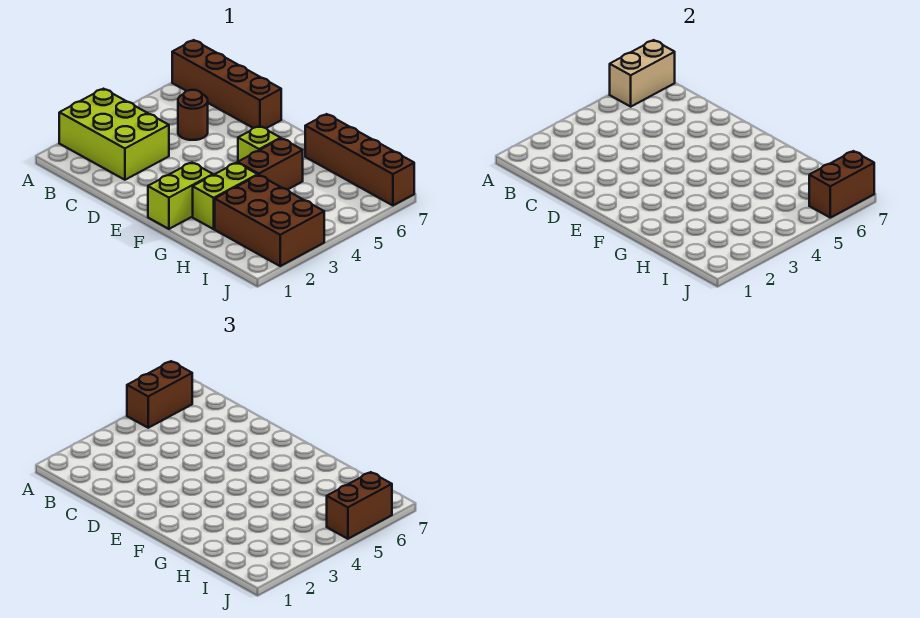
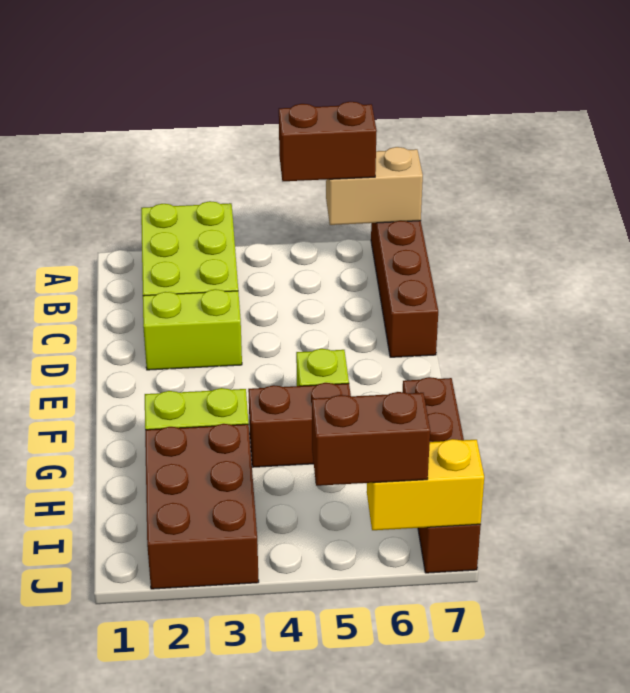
brown round brick C5 level 1 -> none
lime brick F1:F2 level 1 -> lime brick D2:D3 level 1
brown brick J6:J7 level 2 -> yellow brick J6:J7 level 2

